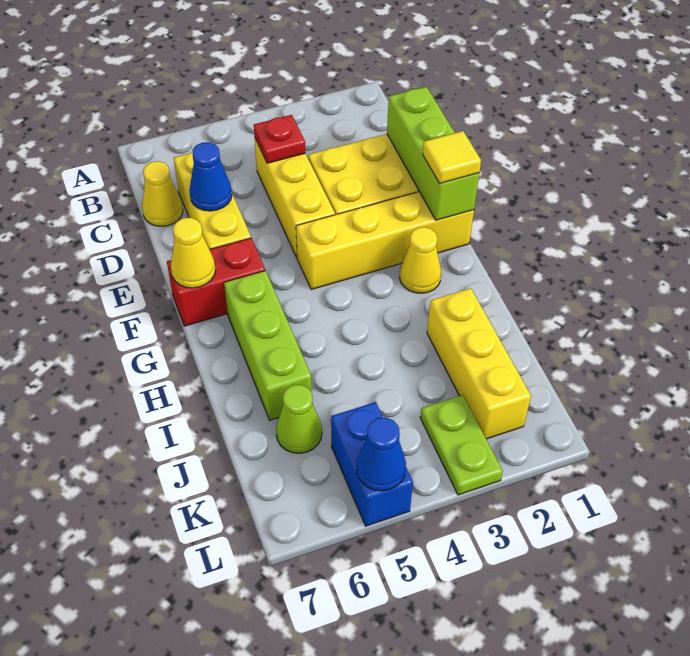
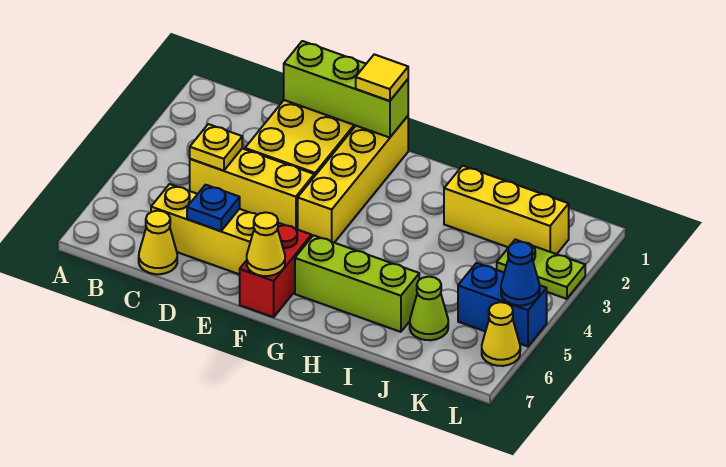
red plate C4 level 2 -> yellow plate C4 level 2
blue cone D6 level 2 -> blue plate D6 level 2
yellow cone G2 level 1 -> yellow cone L6 level 1

